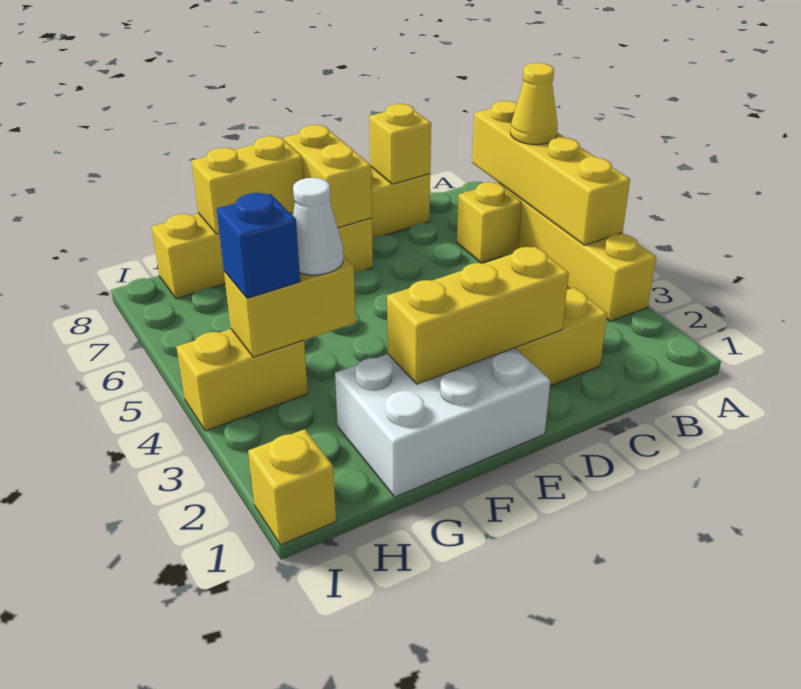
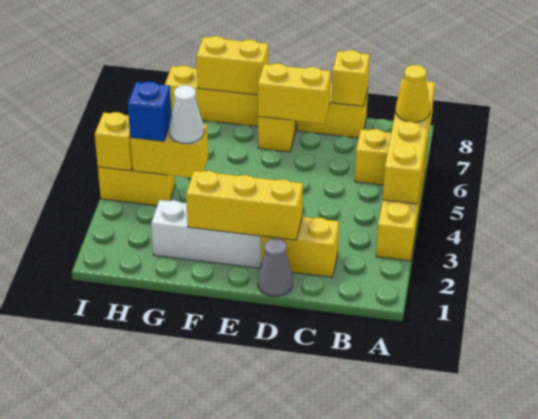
none -> grey cone D1 level 1
white brick E1:G2 level 1 -> white brick E2:G2 level 1
yellow brick E7:E8 level 2 -> yellow brick D7:E7 level 2
yellow brick I1 level 1 -> yellow brick I4 level 2

